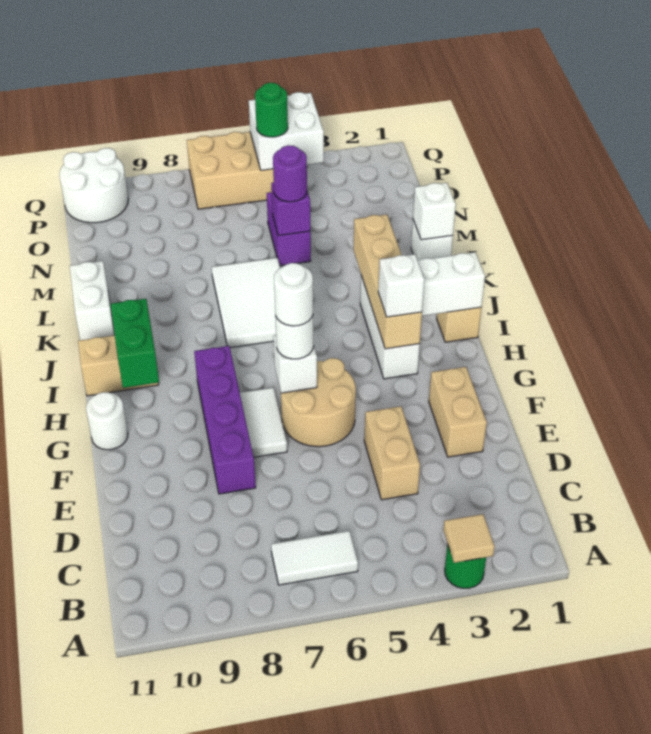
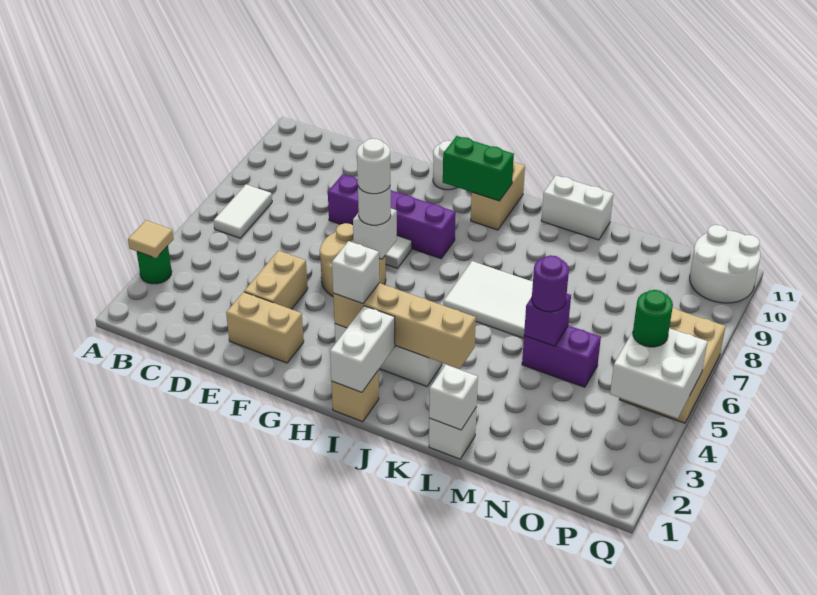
tan brick D4:E4 level 1 -> tan brick E3:E4 level 1

